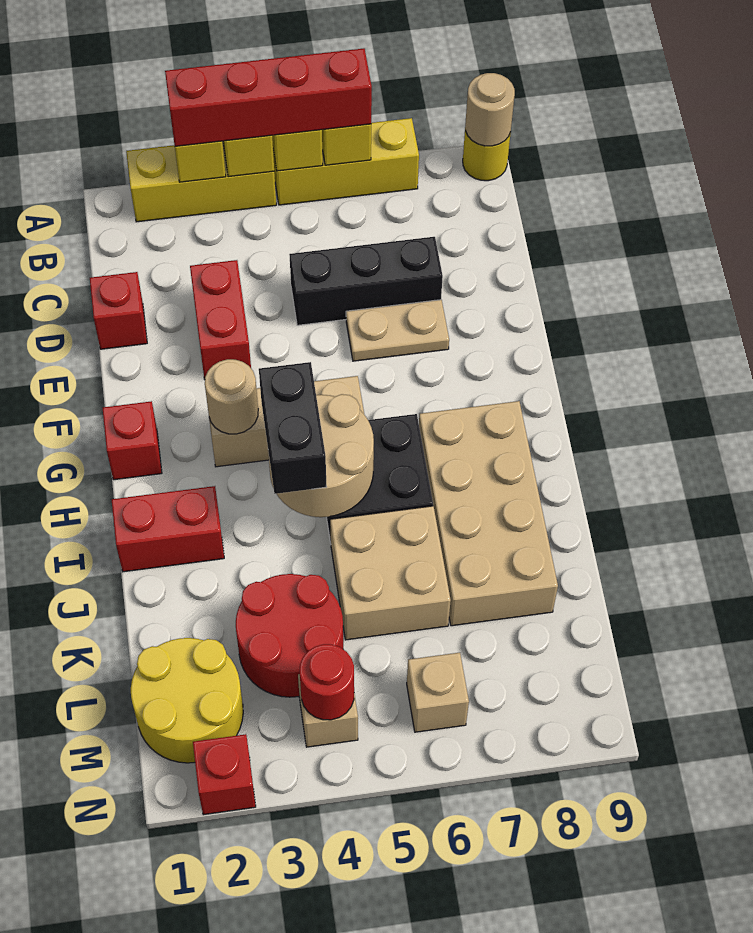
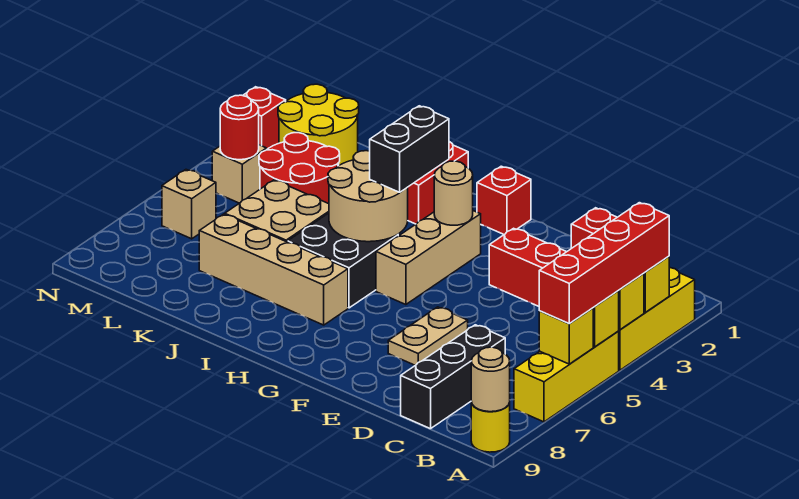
black brick D5:D7 level 1 -> black brick C7:C9 level 1
black brick H4:I4 level 3 -> black brick H3:H4 level 3
tan brick H7:K8 level 1 -> tan brick H7:K7 level 1

